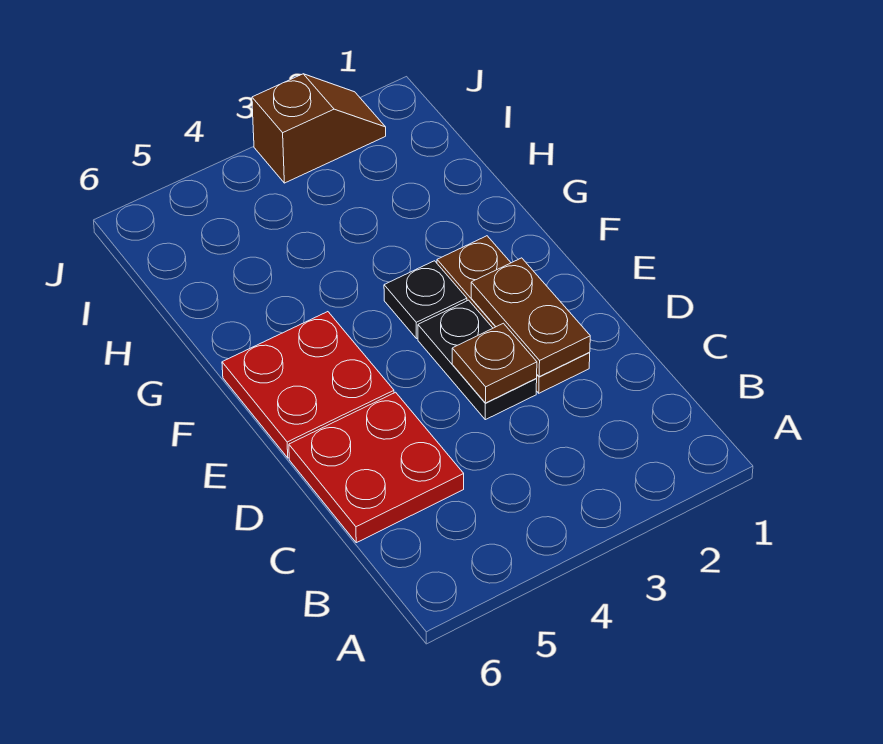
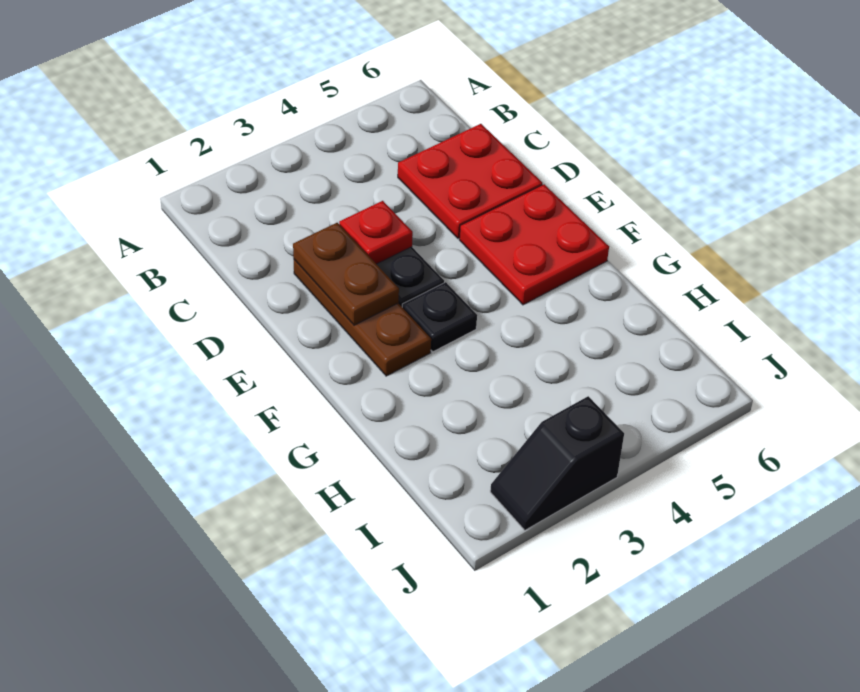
brown plate D3 level 2 -> red plate D3 level 2
brown slope J2:J3 level 1 top 3 -> black slope J2:J3 level 1 top 3

